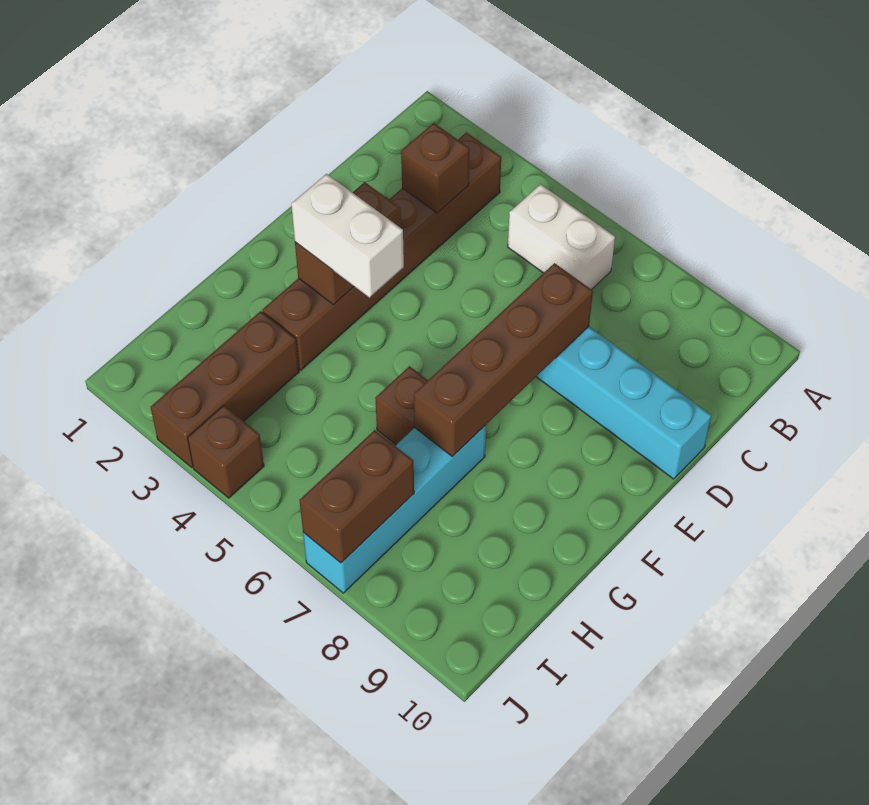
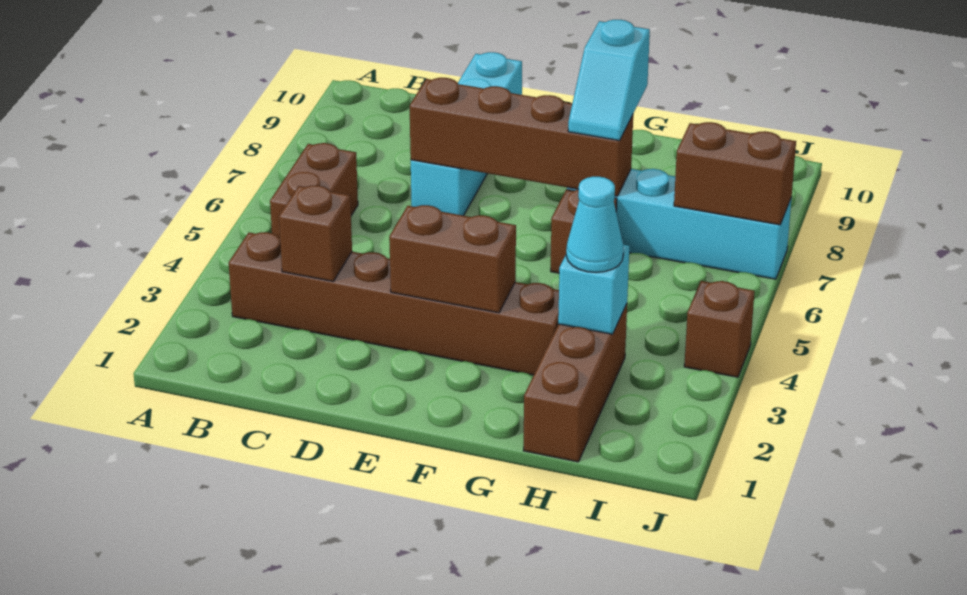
white brick B5:B6 level 1 -> brown brick B5:B6 level 1
white brick F3:F4 level 3 -> none
none -> cyan slope G7:G8 level 3 top 8
brown brick H3:J3 level 1 -> brown brick H1:H3 level 1
none -> cyan brick H3 level 2
none -> cyan cone H3 level 3

